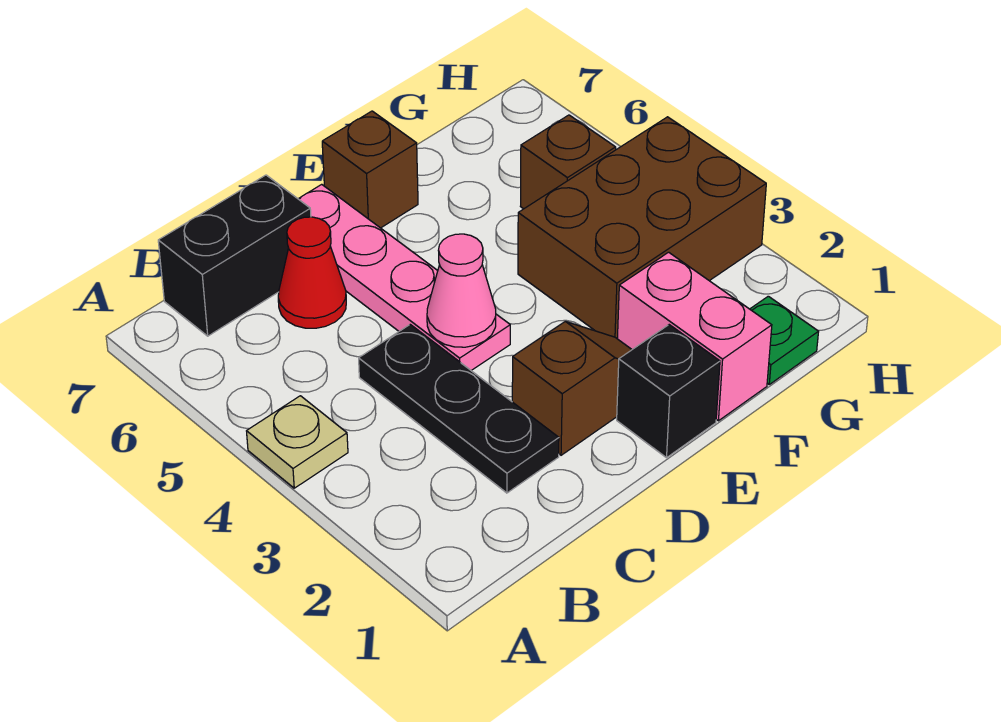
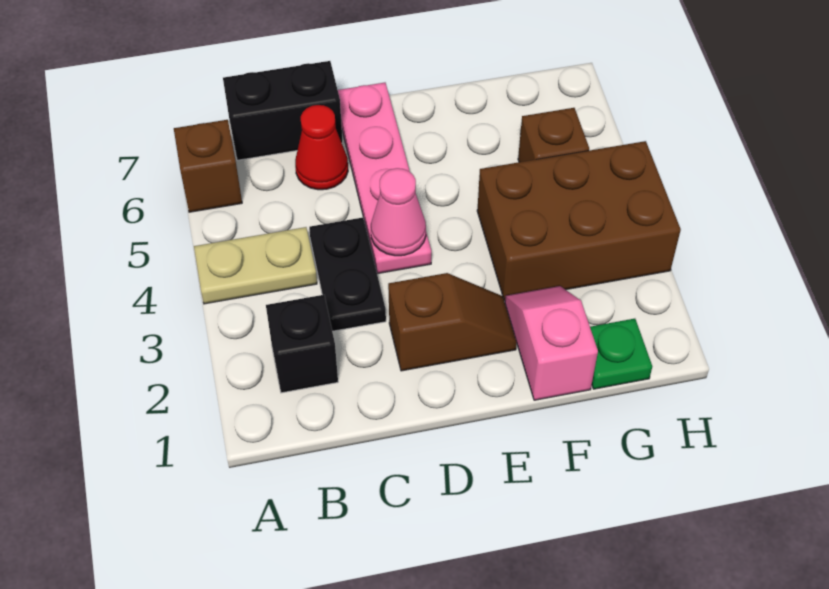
tan plate A4 level 1 -> tan plate A4:B4 level 1
black plate C2:C4 level 1 -> black plate C3:C4 level 1
black brick E1 level 1 -> black brick B2 level 1
brown brick E7 level 1 -> brown brick A6 level 1
pink brick F1:F2 level 1 -> pink slope F1:F2 level 1 top 1

